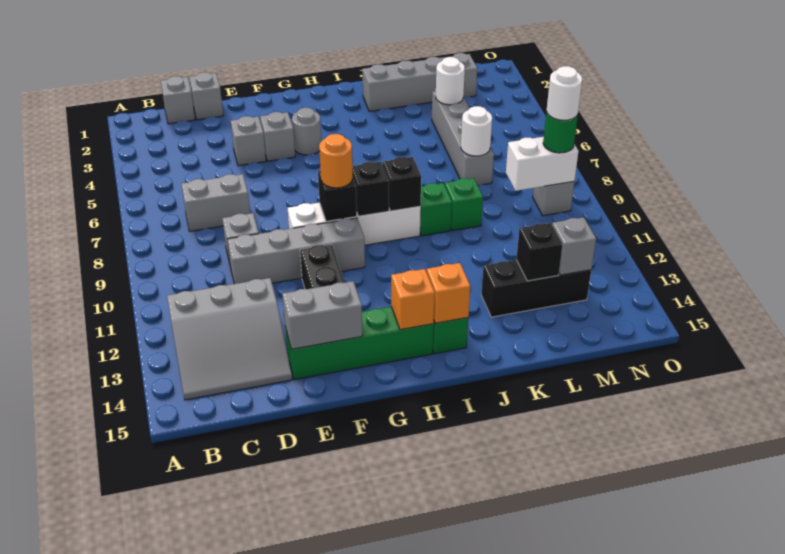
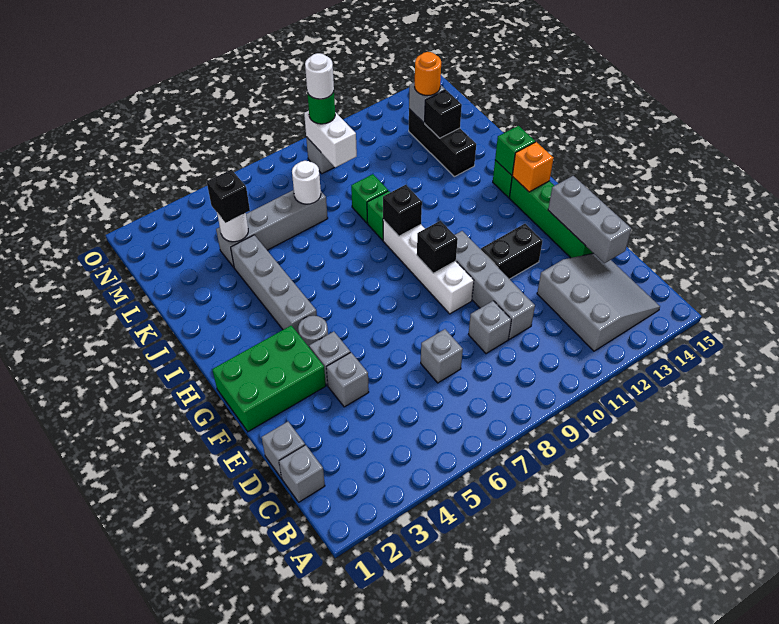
grey brick C7:D7 level 1 -> grey brick D7 level 1
grey brick E14:F14 level 2 -> grey brick D14:F14 level 2
none -> green brick F1:G3 level 1
orange round brick G9 level 3 -> orange round brick M13 level 3
black brick H9 level 2 -> black brick L4 level 3
orange brick I14 level 2 -> green brick I14 level 2
grey brick J2:M2 level 1 -> grey brick H4:K4 level 1

